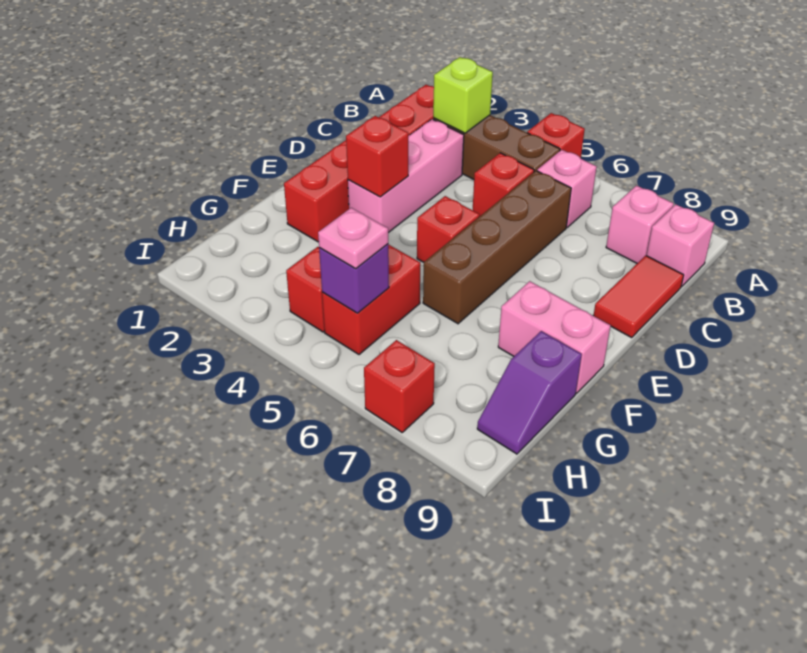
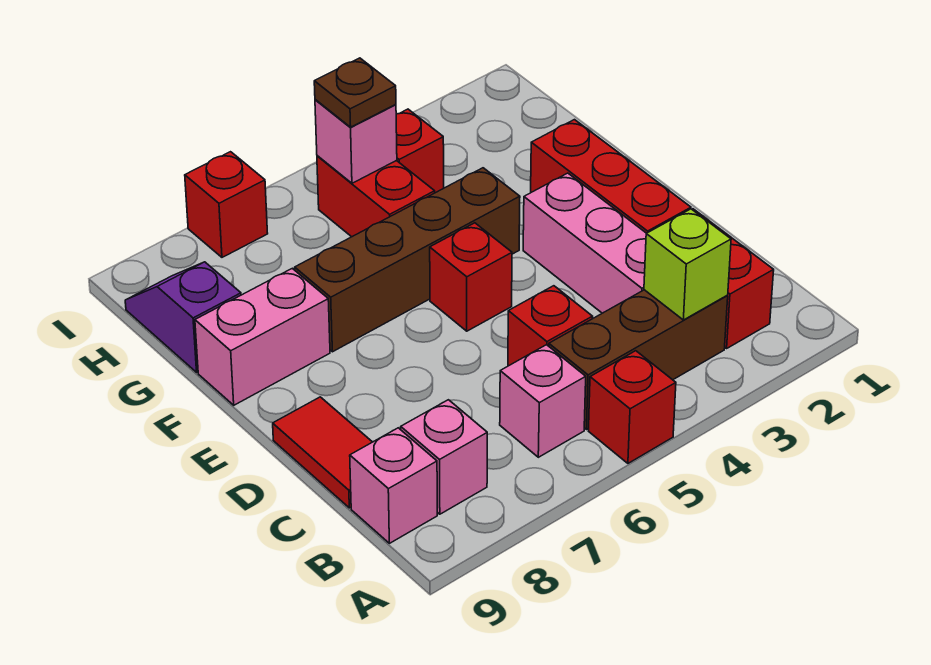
brown brick C6:F6 level 1 -> brown brick F4:F7 level 1
red brick E3 level 2 -> none
purple brick H5 level 2 -> pink brick H5 level 2
pink plate H5 level 3 -> brown plate H5 level 3

